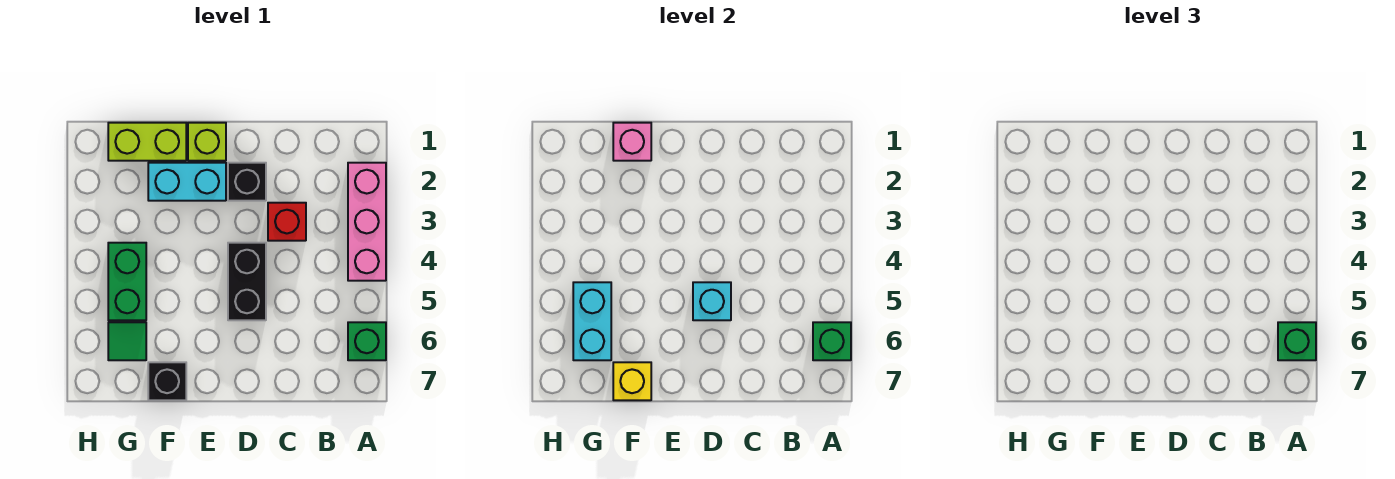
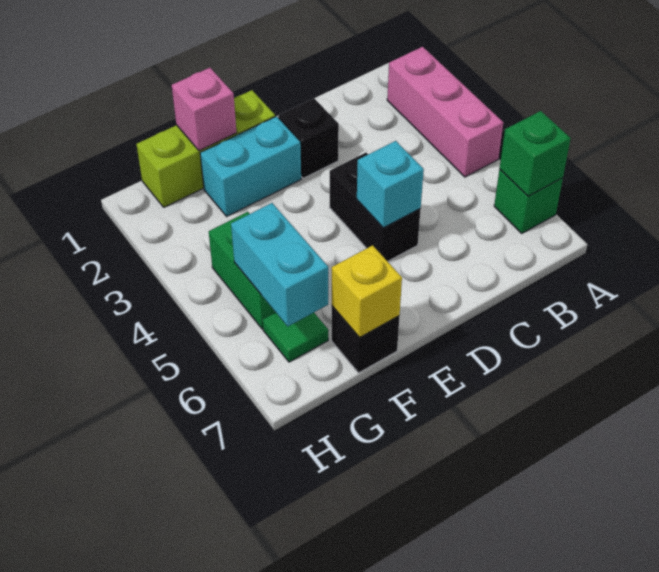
green brick A6 level 3 -> none
red brick C3 level 1 -> none

